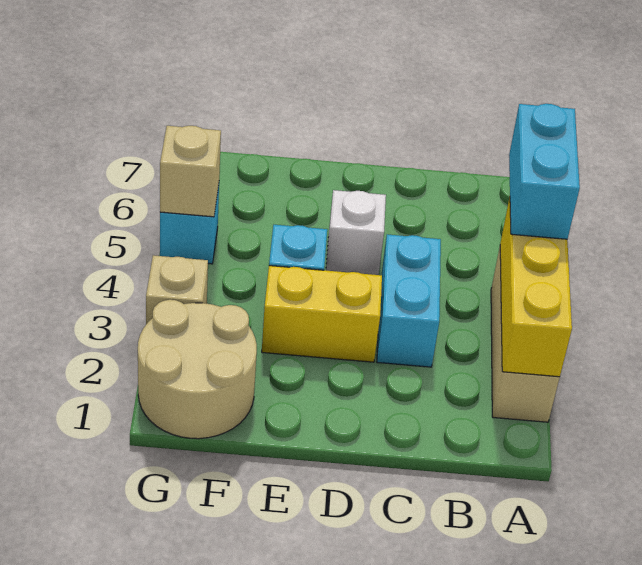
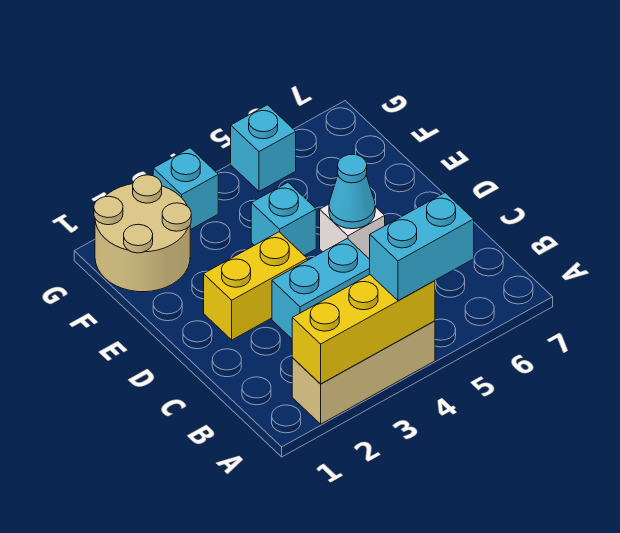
yellow brick D3:E3 level 1 -> yellow brick D2:D3 level 1
none -> cyan cone D5 level 2
tan brick G3 level 1 -> cyan brick G3 level 1
tan brick G5 level 2 -> none

